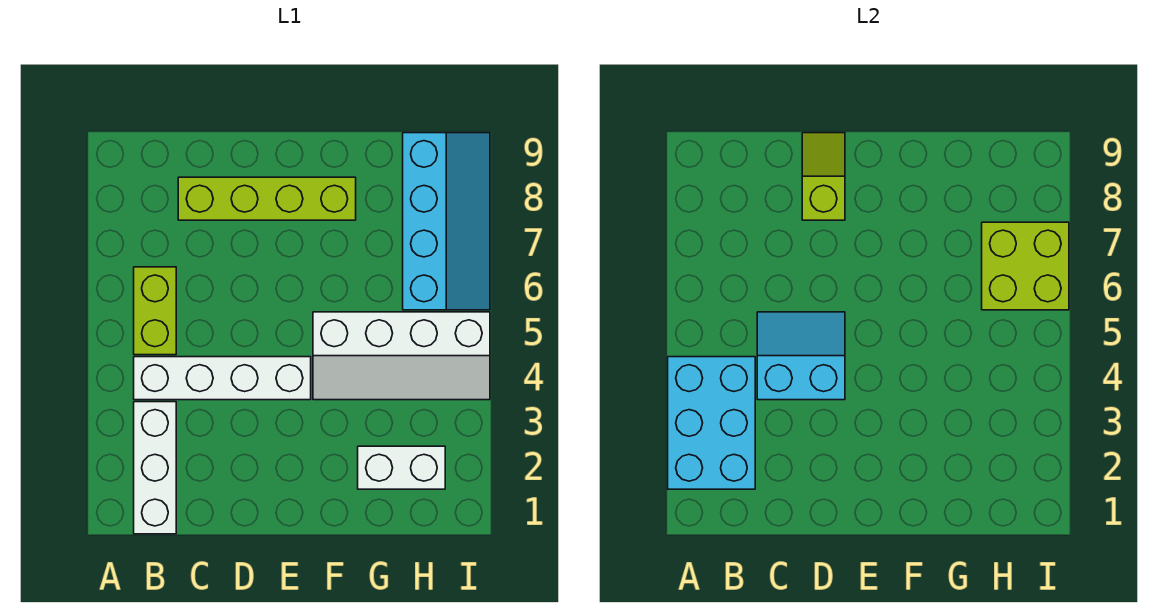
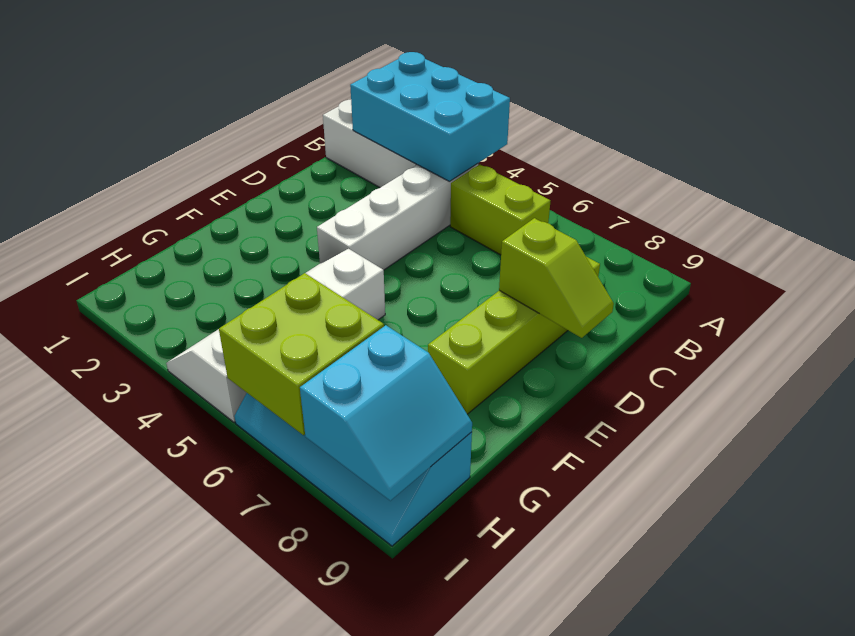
cyan slope C4:D5 level 2 top 4 -> cyan slope H8:I9 level 2 top 8
white brick G2:H2 level 1 -> none

